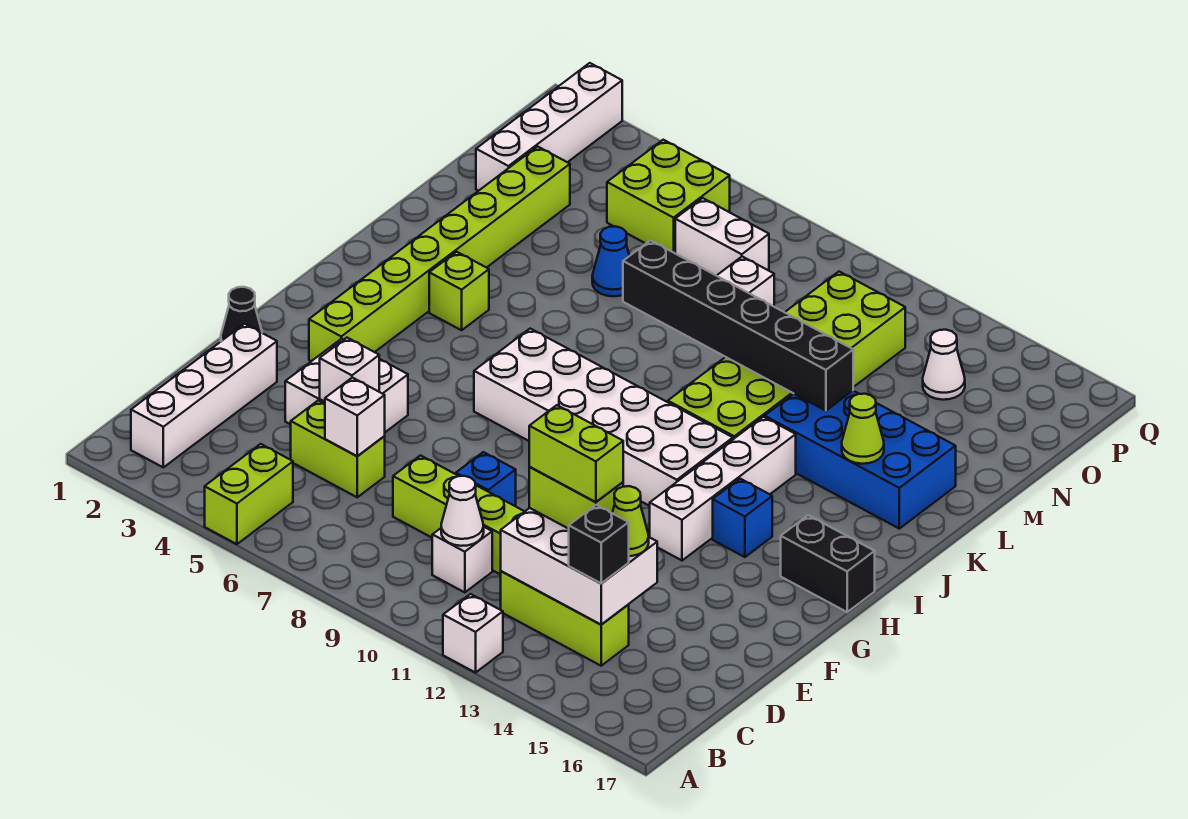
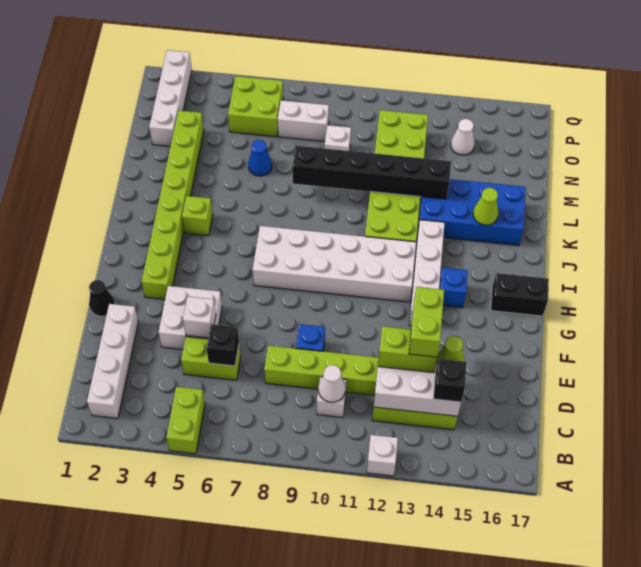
white brick D6 level 2 -> black brick D6 level 2
lime brick D12:D13 level 4 -> lime brick D13:E13 level 4

